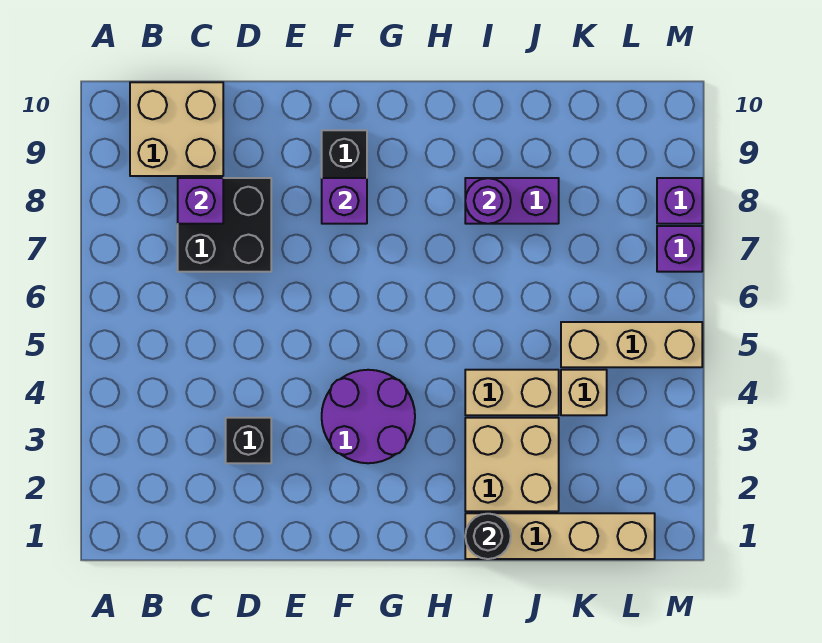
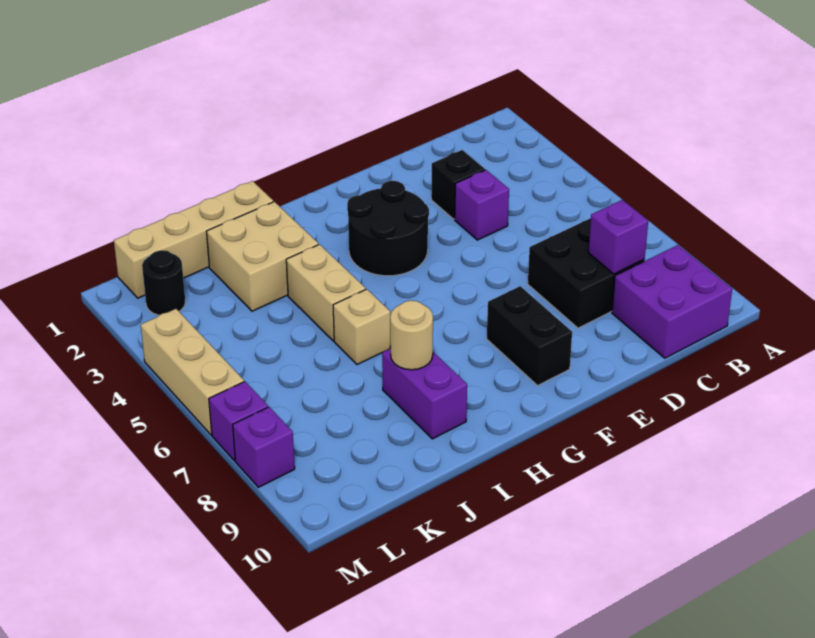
tan brick B9:C10 level 1 -> purple brick B9:C10 level 1
purple round brick F3:G4 level 1 -> black round brick F3:G4 level 1
purple brick F8 level 2 -> purple brick D4 level 1
black round brick I1 level 2 -> black round brick L2 level 1
tan brick I4:J4 level 1 -> tan brick I4:I5 level 1
purple brick I8:J8 level 1 -> purple brick I8:I9 level 1
purple round brick I8 level 2 -> tan round brick I8 level 2
tan brick K4 level 1 -> tan brick I6 level 1
tan brick K5:M5 level 1 -> tan brick M4:M6 level 1

